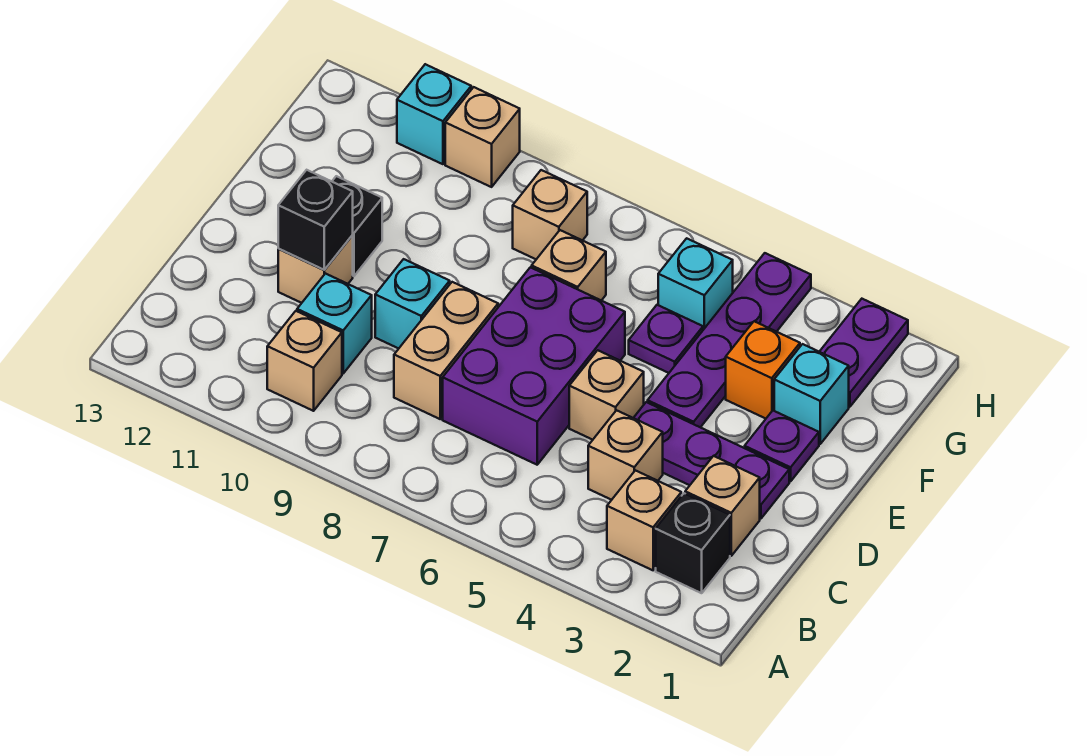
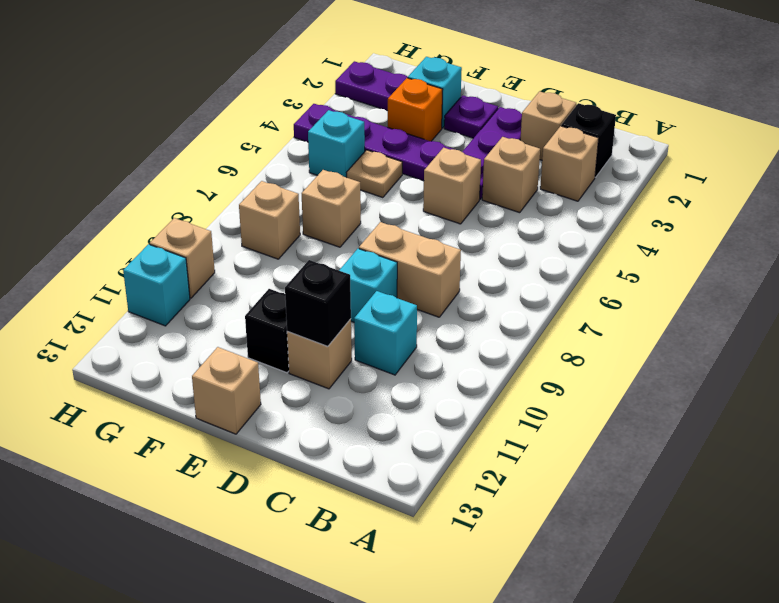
tan brick B10 level 1 -> tan brick E13 level 1
purple brick C6:E7 level 1 -> none
purple plate F5 level 1 -> tan plate F5 level 1

